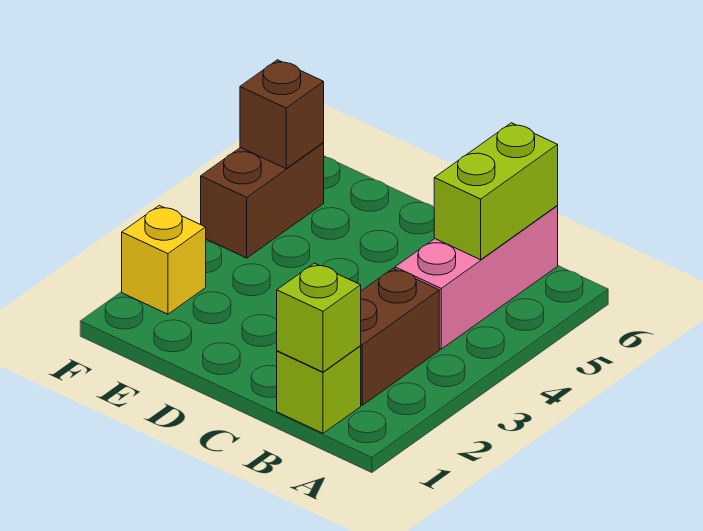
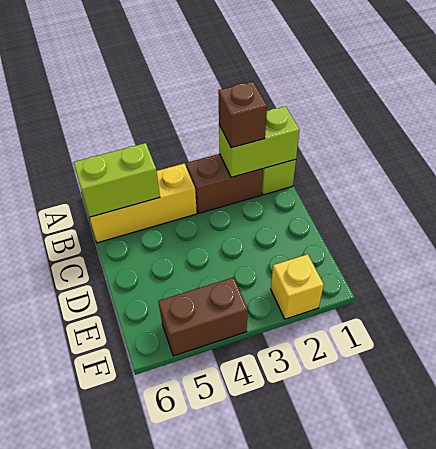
lime brick B1 level 2 -> lime brick B1:B2 level 2
pink brick B4:B6 level 1 -> yellow brick B4:B6 level 1
brown brick F5 level 2 -> brown brick B2 level 3

